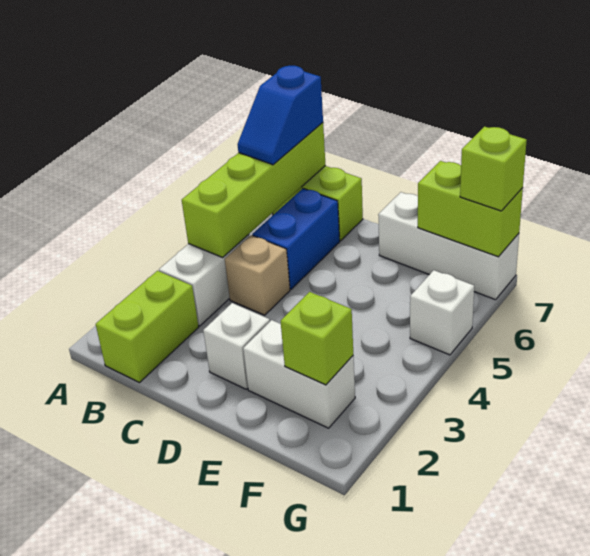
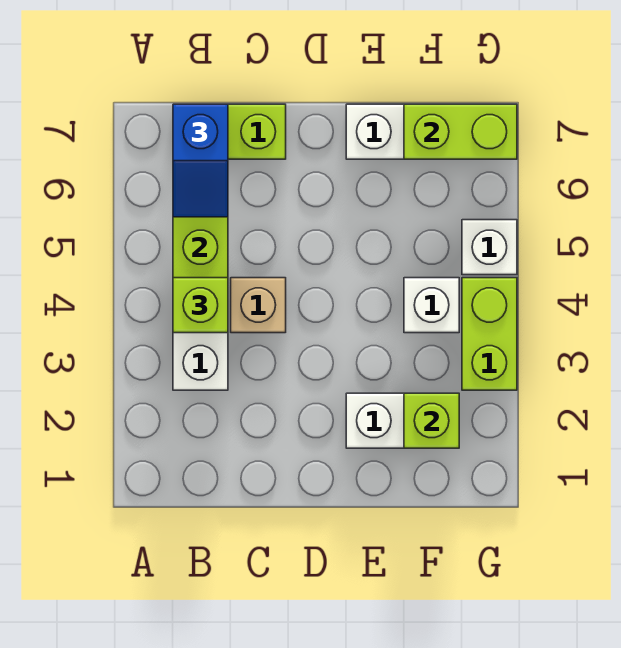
lime brick B1:B2 level 1 -> lime brick G3:G4 level 1
blue brick C5:C6 level 1 -> none
white brick D2 level 1 -> white brick F4 level 1
lime brick G7 level 3 -> lime brick B4 level 3

